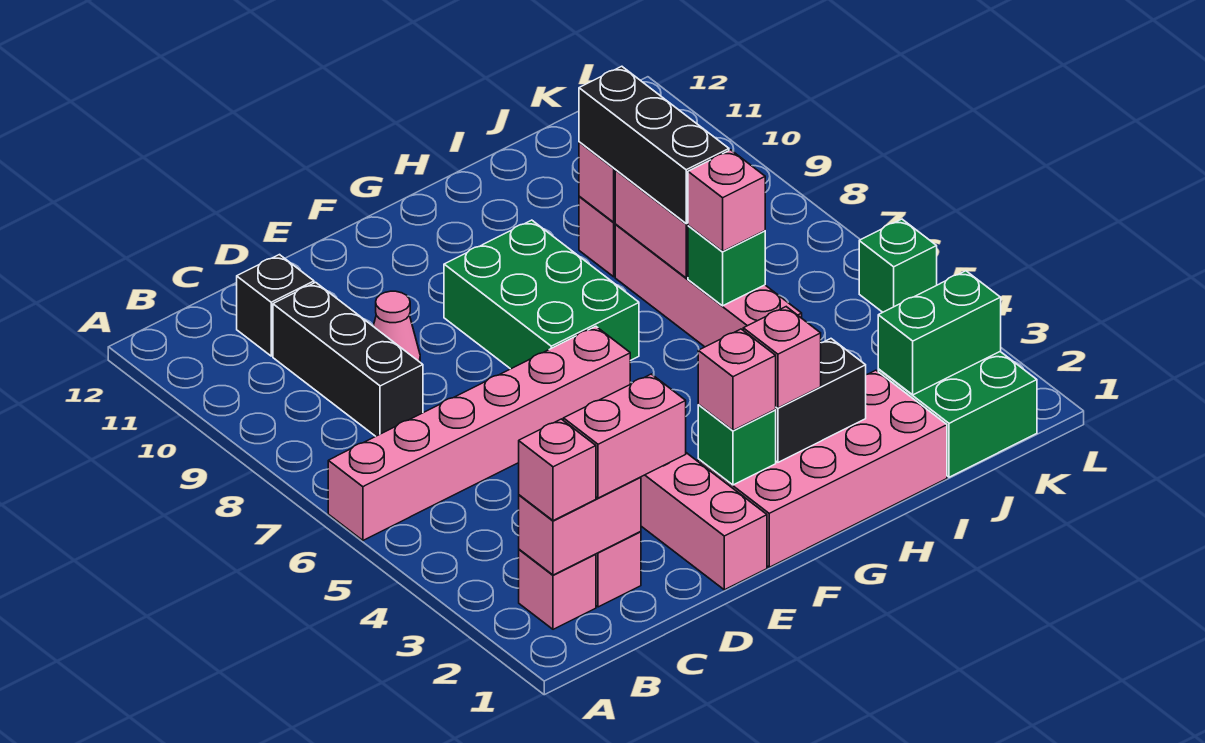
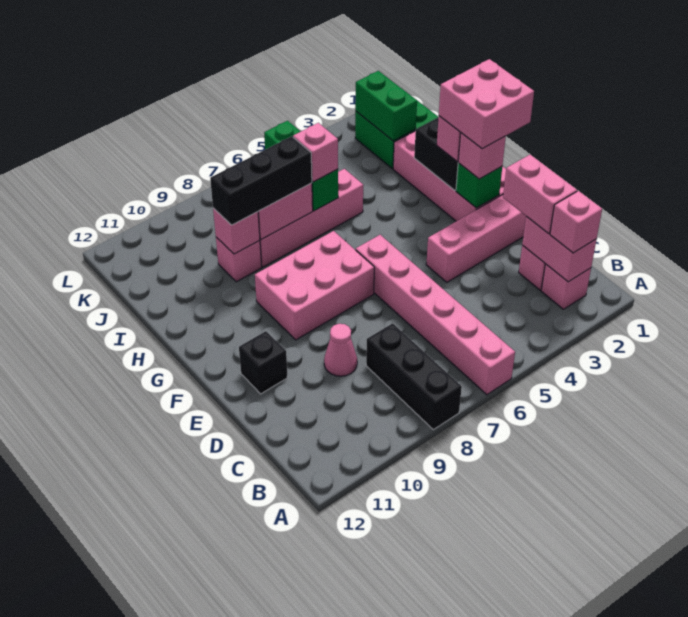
black brick C8:C10 level 1 -> black brick A8:C8 level 1
black brick C11 level 1 -> black brick E11 level 1
none -> pink brick F1:G2 level 4
green brick F7:G9 level 1 -> pink brick F7:G9 level 1

